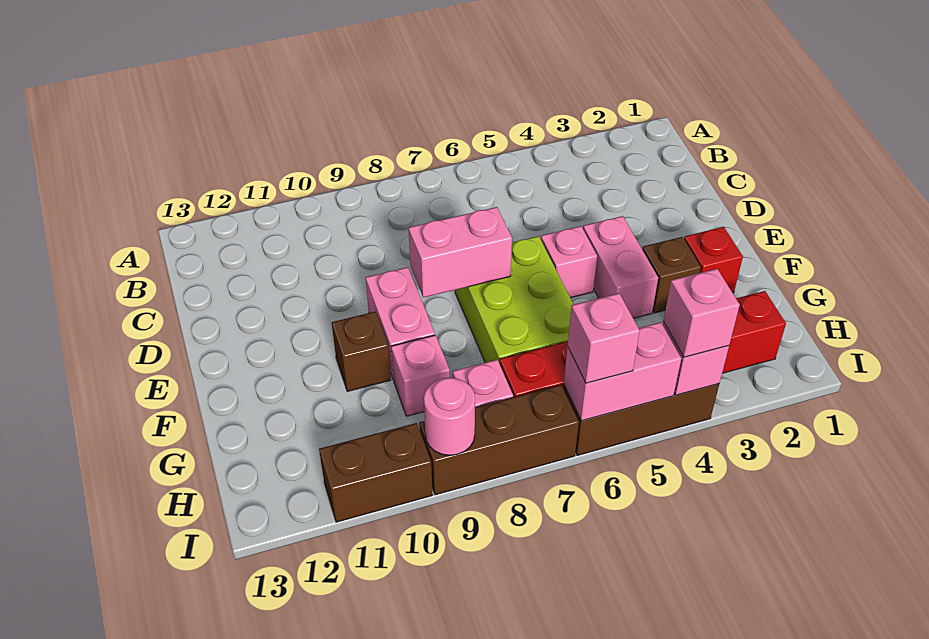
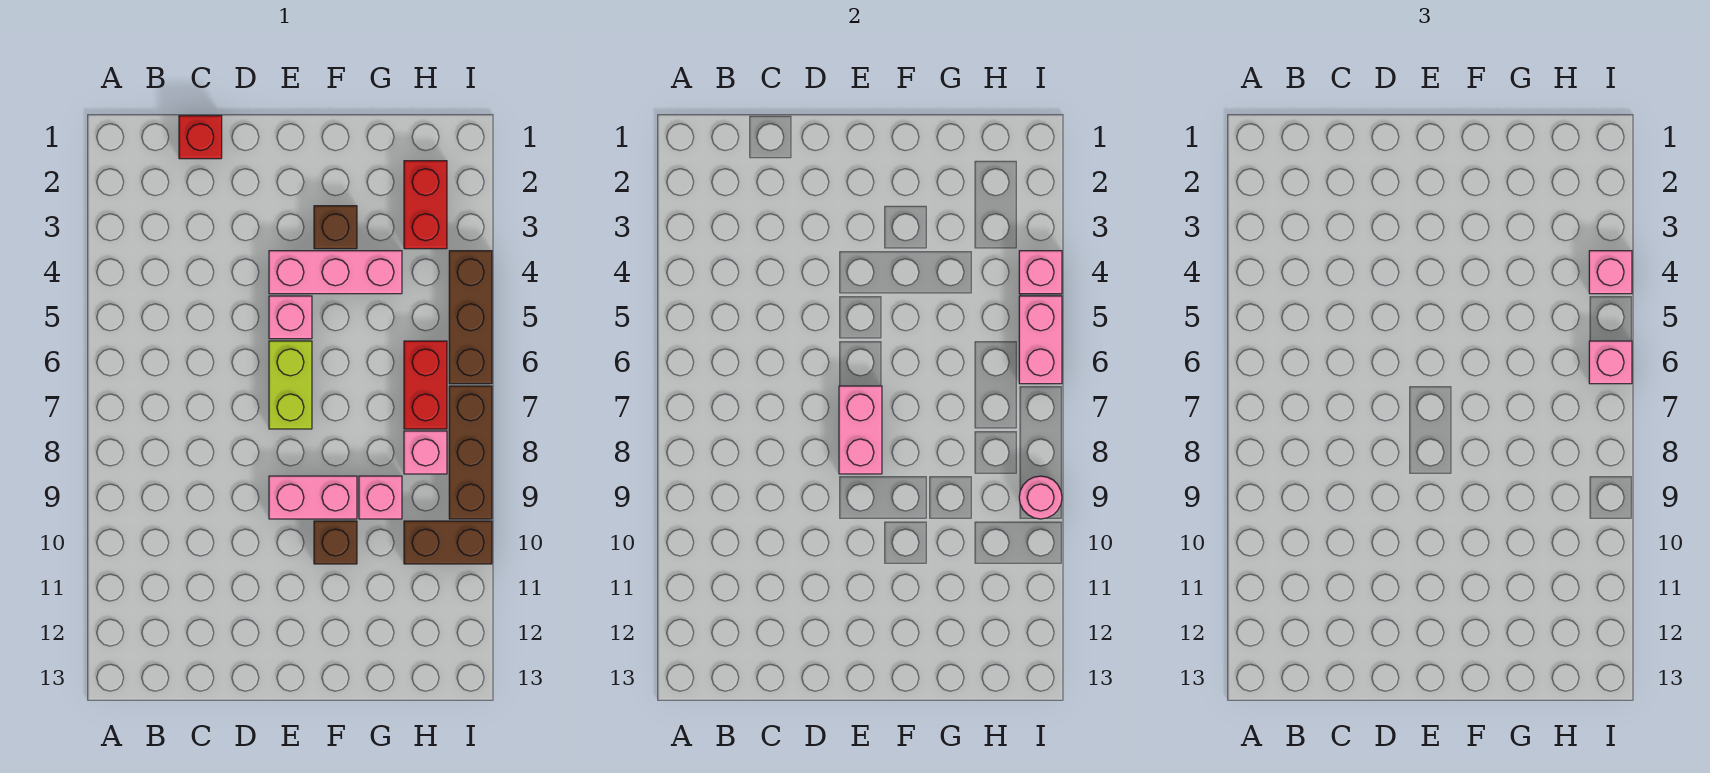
pink brick E4:F4 level 1 -> pink brick E4:G4 level 1
lime brick E6:G7 level 1 -> lime brick E6:E7 level 1
red brick F2 level 1 -> red brick C1 level 1
brown brick I10:I11 level 1 -> brown brick H10:I10 level 1

